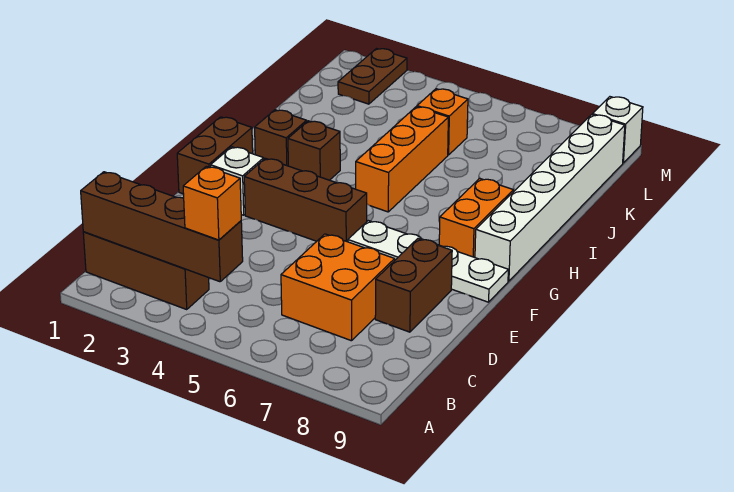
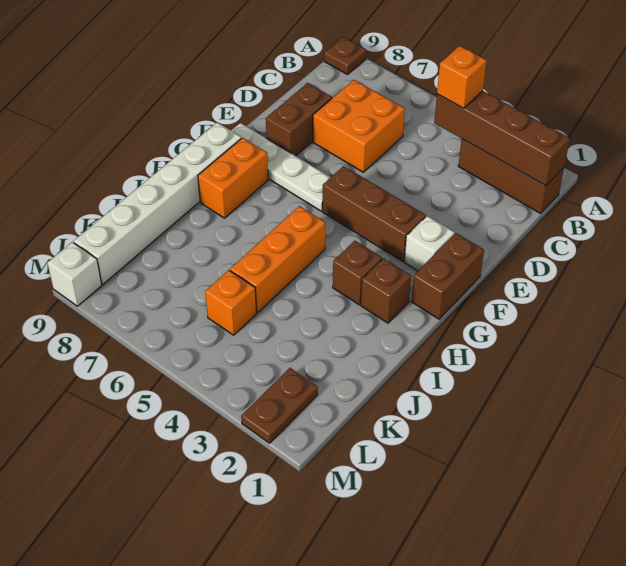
none -> brown plate A9 level 1

